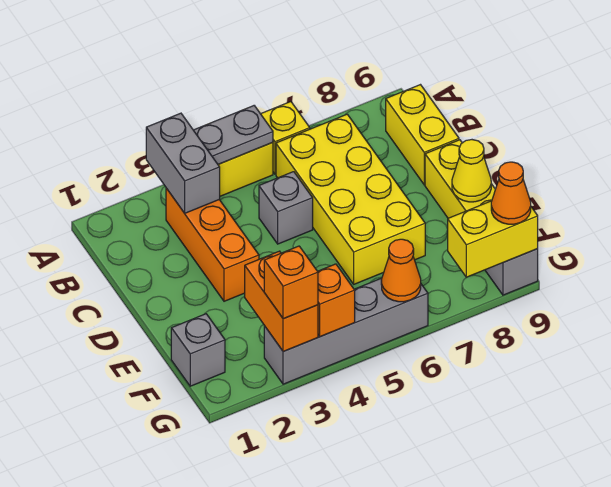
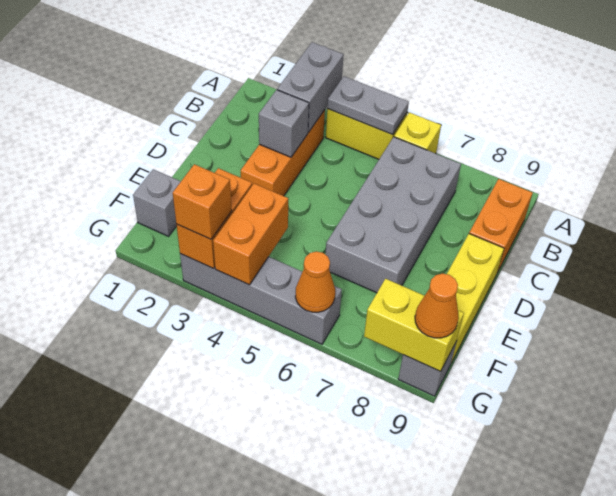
yellow brick B6:E7 level 1 -> grey brick B6:E7 level 1
yellow brick B9:C9 level 1 -> orange brick B9:C9 level 1
grey brick C5 level 1 -> grey brick C3 level 2
yellow cone E9 level 2 -> none
orange brick G4 level 2 -> orange brick F4:G4 level 2

